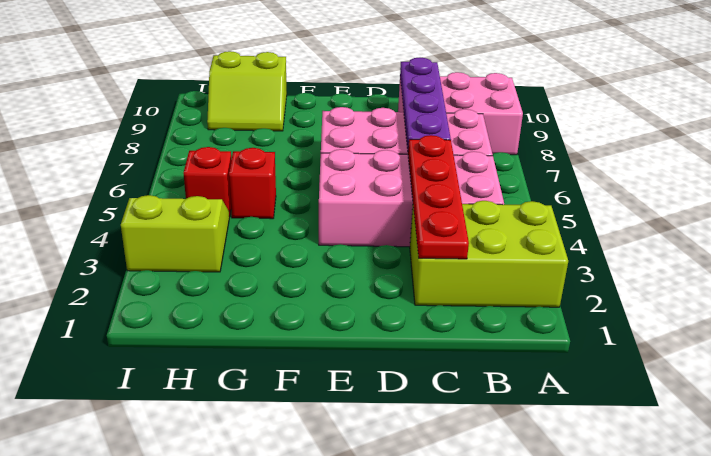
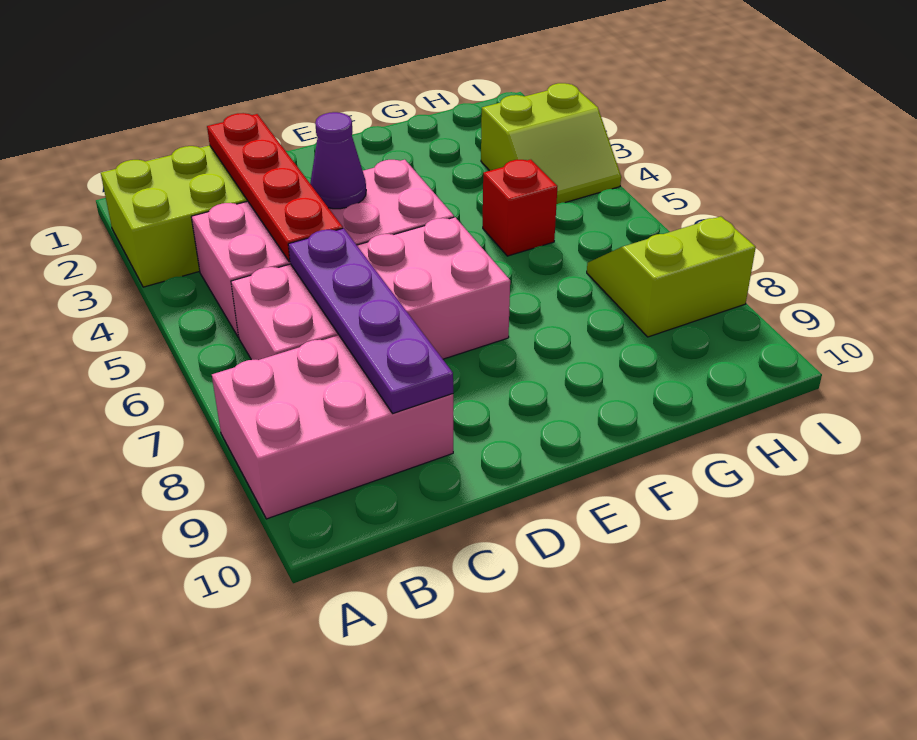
none -> purple cone D4 level 2
lime slope G9:H10 level 1 top 10 -> lime slope H7:I8 level 1 top 8
red brick H5 level 1 -> none

